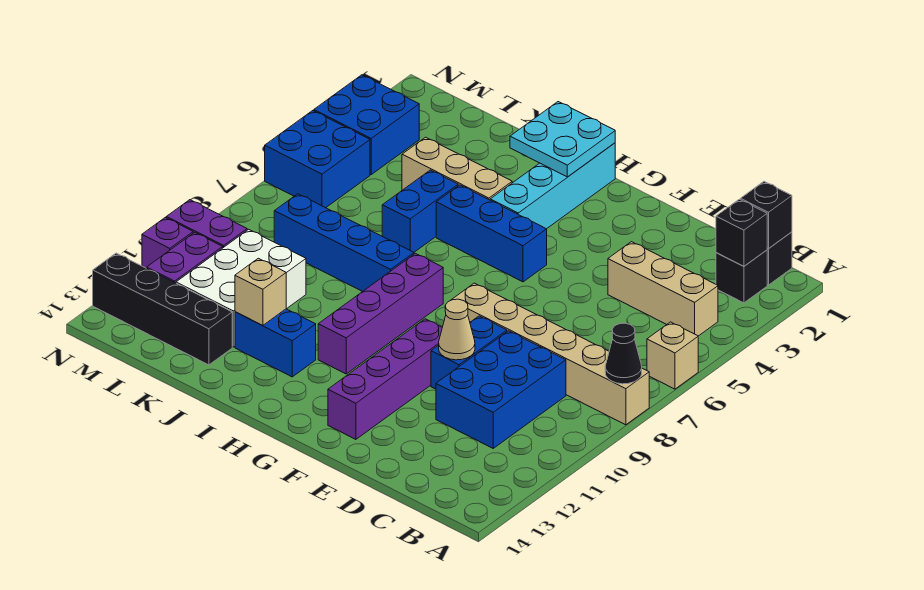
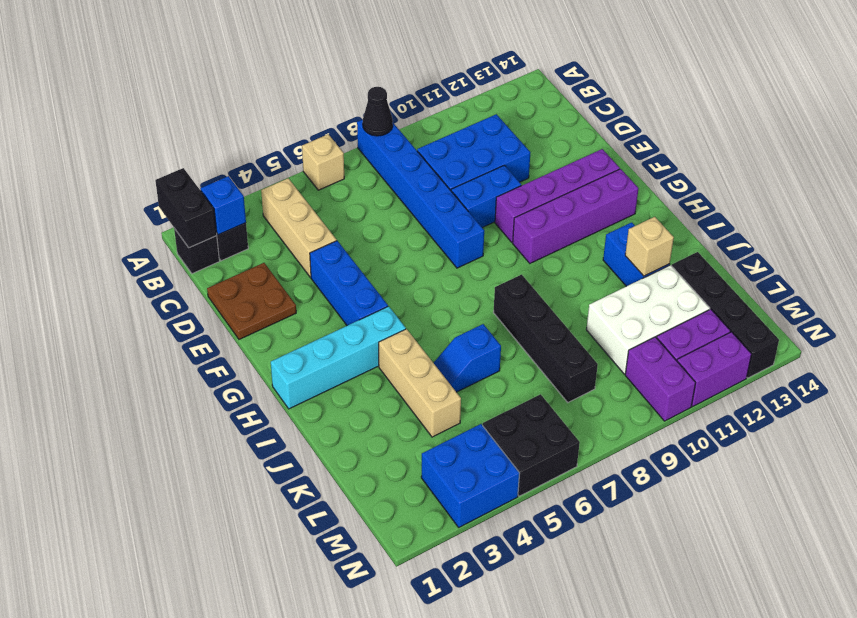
tan brick A8:F8 level 1 -> blue brick A8:F8 level 1
black brick B1 level 2 -> black brick A1:B1 level 2
black brick B2 level 2 -> blue brick B2 level 2
none -> brown plate D1:E2 level 1
tan cone E10 level 2 -> none
blue brick G5:I5 level 1 -> blue brick E4:G4 level 1
cyan plate H1:I2 level 2 -> none
purple brick H8:H11 level 1 -> purple brick G10:G13 level 1
blue brick I8:L8 level 1 -> black brick I8:L8 level 1
blue brick J5:J6 level 1 -> blue slope J5:J6 level 1 top 6
blue brick M5:N6 level 1 -> black brick M5:N6 level 1
purple brick N11 level 1 -> purple brick N11:N12 level 1

